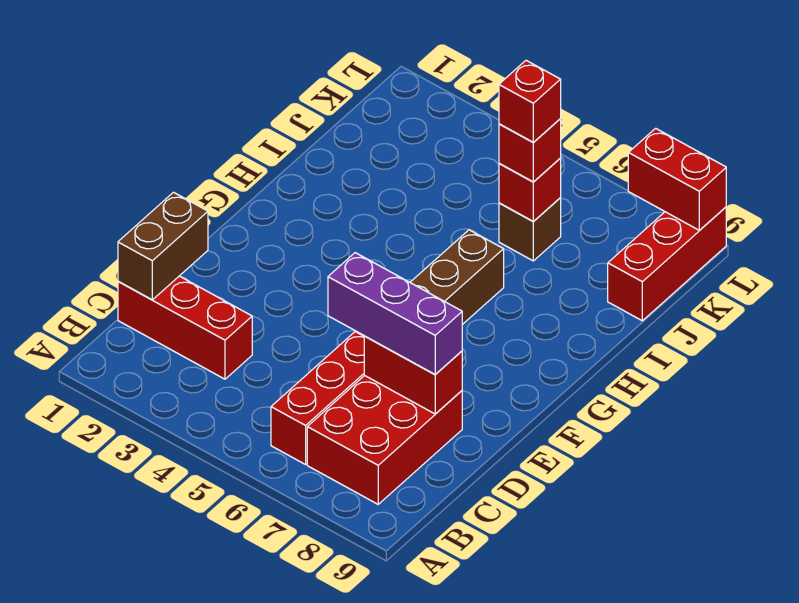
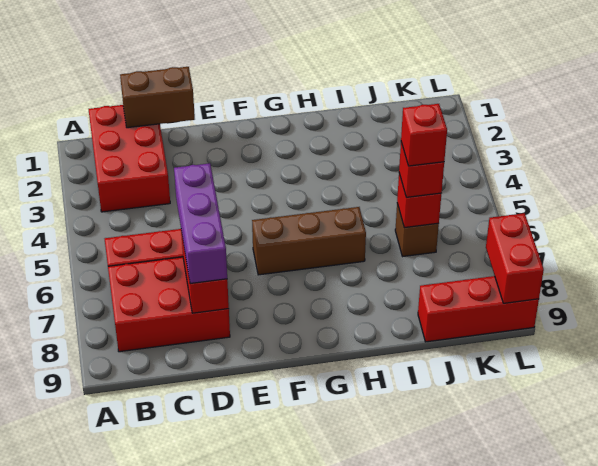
red brick C1:C3 level 1 -> red brick B1:C3 level 1

